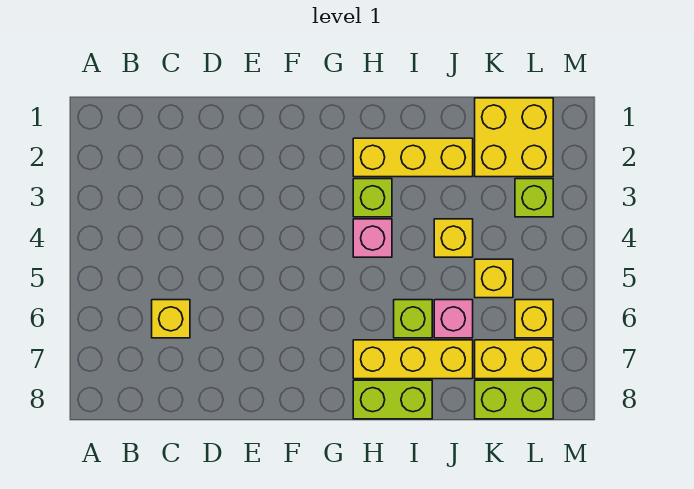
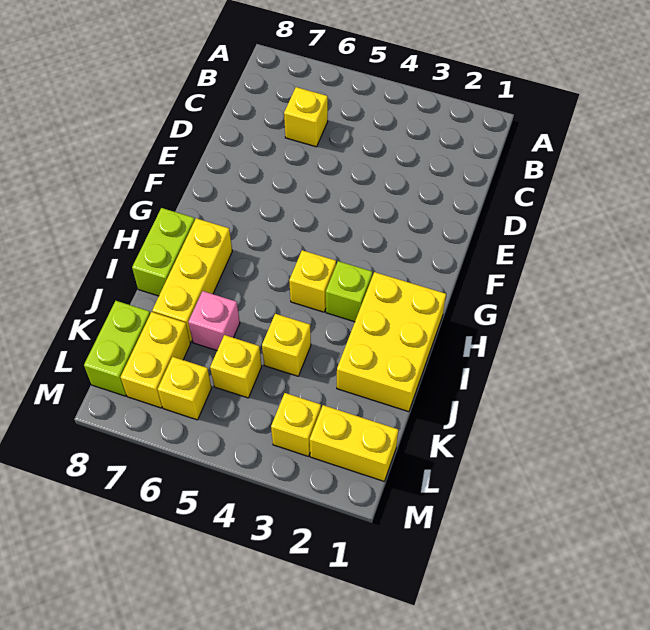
yellow brick H2:J2 level 1 -> yellow brick H1:J2 level 1
pink brick H4 level 1 -> yellow brick H4 level 1
lime brick I6 level 1 -> none
yellow brick K1:L2 level 1 -> yellow brick L1:L2 level 1
lime brick L3 level 1 -> yellow brick L3 level 1

